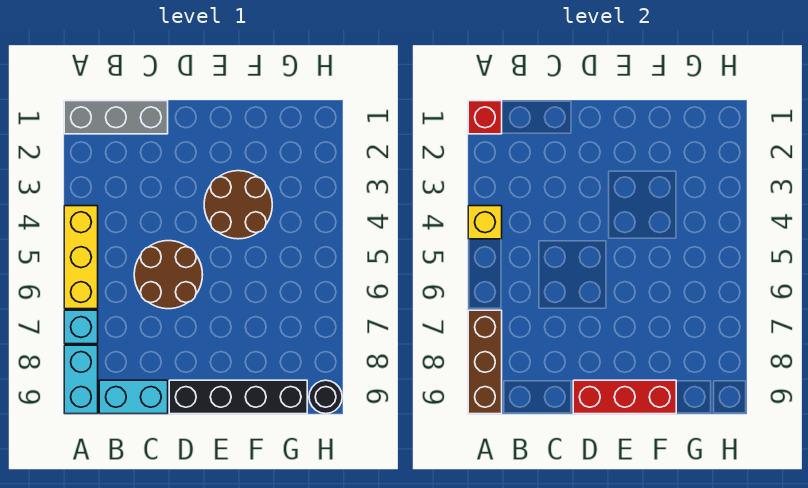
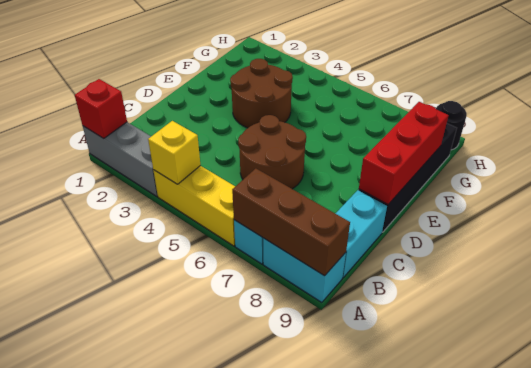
grey brick A1:C1 level 1 -> grey brick A1:A3 level 1

